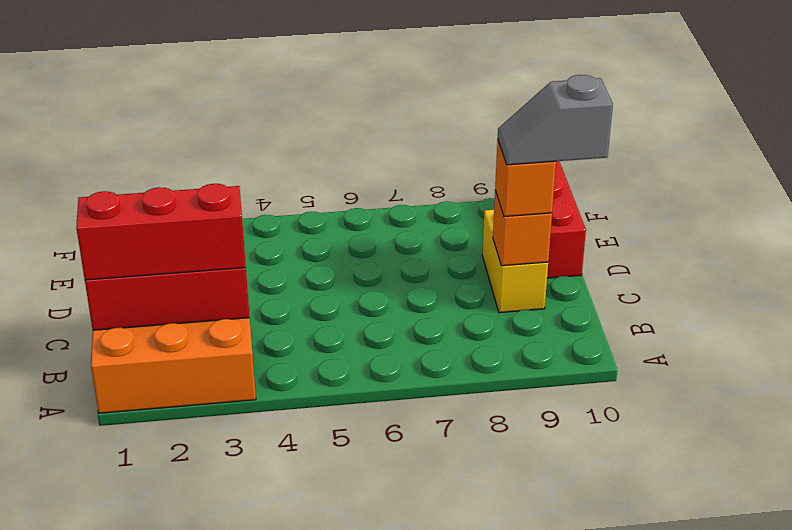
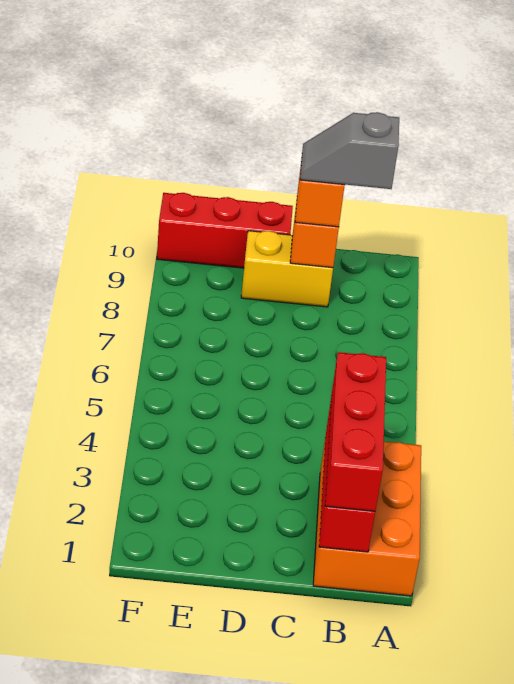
grey slope C9:C10 level 4 top 10 -> grey slope B9:C9 level 4 top B

